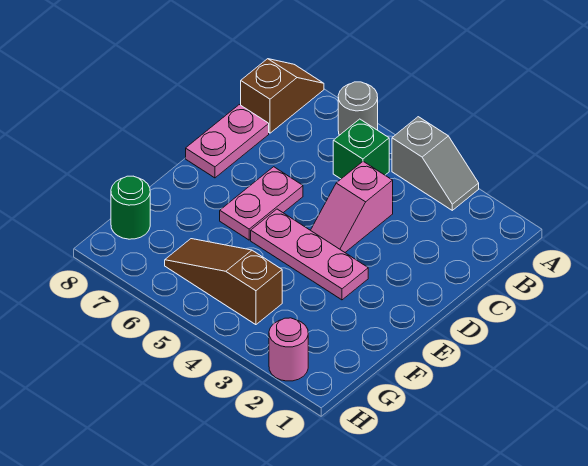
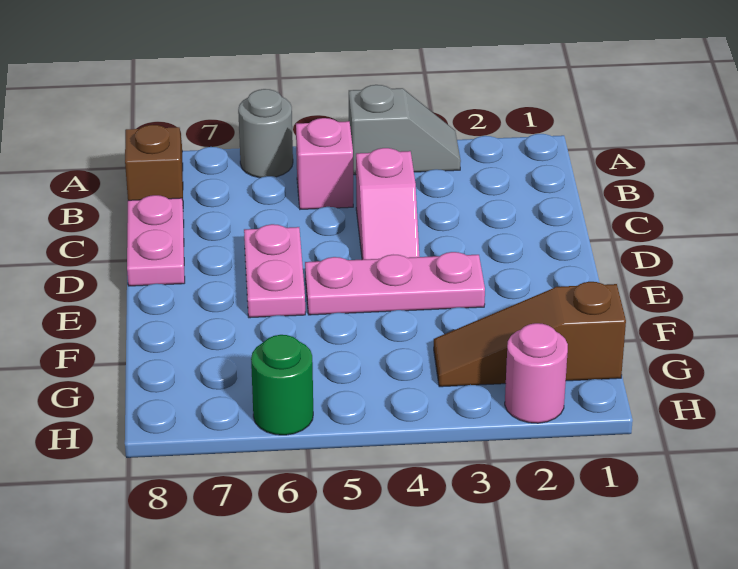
green brick B5 level 1 -> pink brick B5 level 1
brown slope G4:G6 level 1 top 4 -> brown slope G1:G3 level 1 top 1
green round brick G8 level 1 -> green round brick H6 level 1

